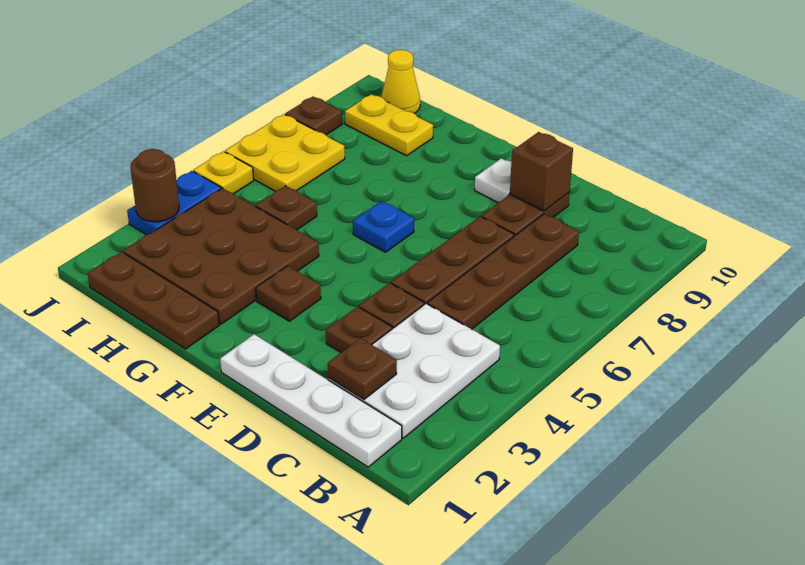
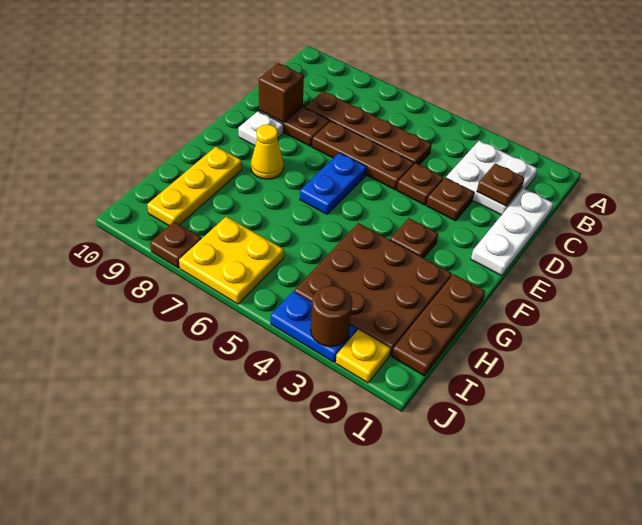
white plate B1:E1 level 1 -> white plate C1:E1 level 1
white plate B2:C4 level 1 -> white plate B2:C3 level 1
blue plate F6 level 1 -> blue plate E6:F6 level 1
brown plate H5 level 1 -> none
yellow plate H9:I9 level 1 -> yellow plate G9:I9 level 1
yellow cone I10 level 1 -> yellow cone F8 level 1
yellow plate J5 level 1 -> yellow plate J2 level 1

